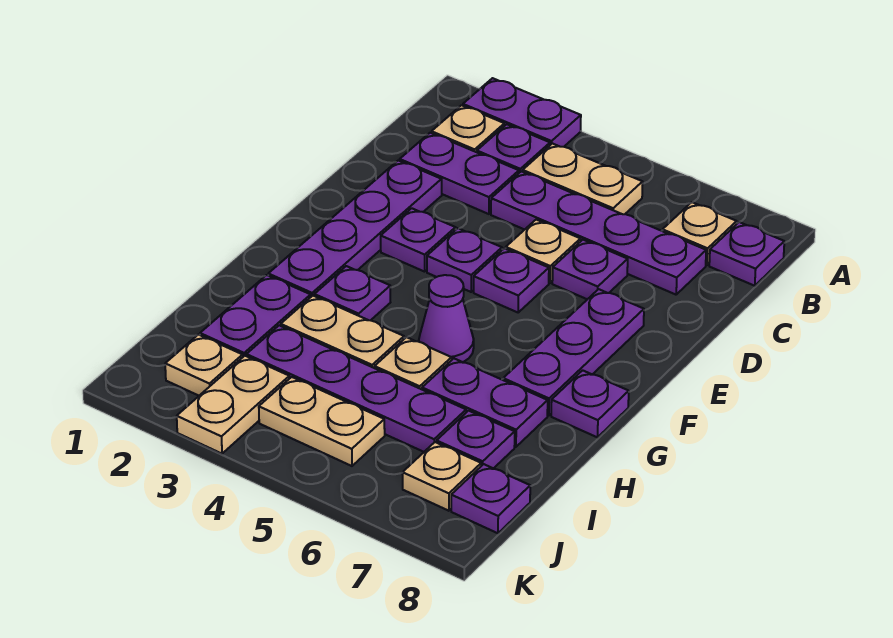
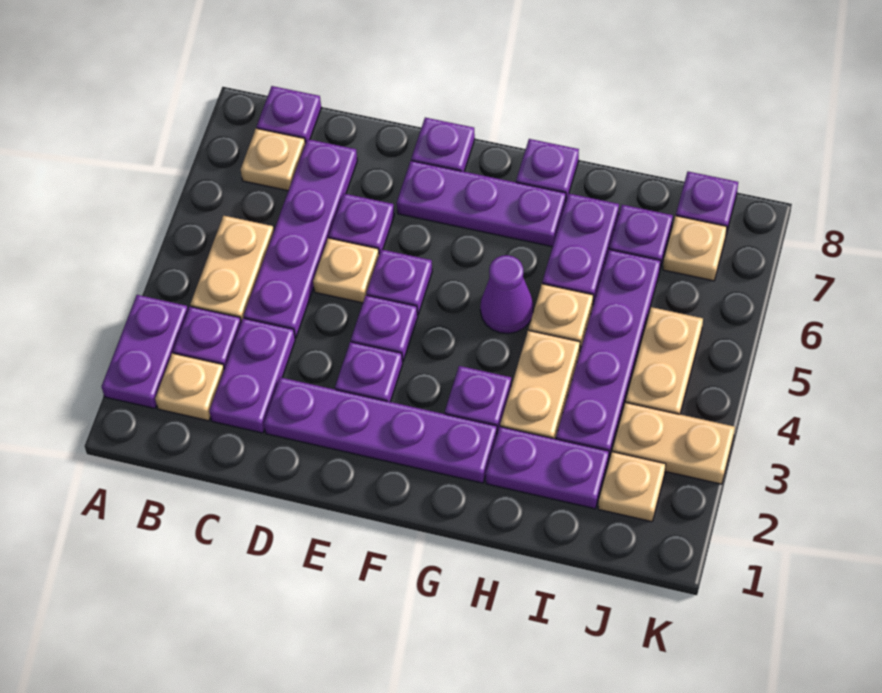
none -> purple plate E8 level 1

